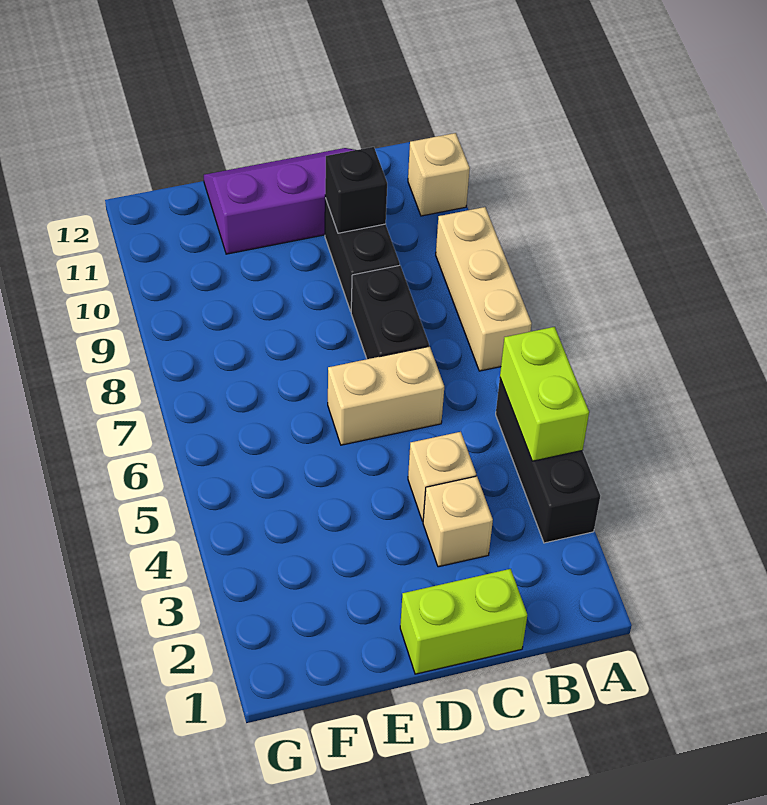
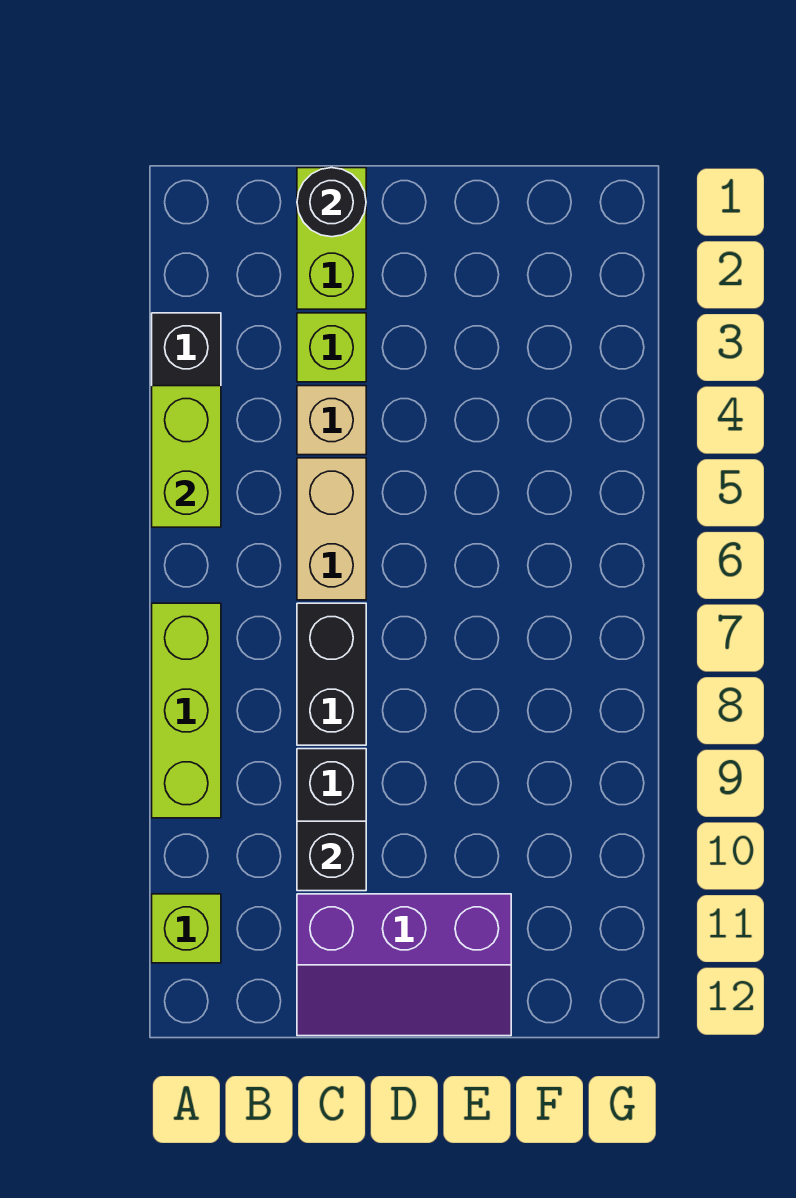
tan brick A7:A9 level 1 -> lime brick A7:A9 level 1
tan brick A11 level 1 -> lime brick A11 level 1
lime brick C1:D1 level 1 -> lime brick C1:C2 level 1
none -> black round brick C1 level 2
tan brick C3 level 1 -> lime brick C3 level 1
tan brick C6:D6 level 1 -> tan brick C5:C6 level 1

